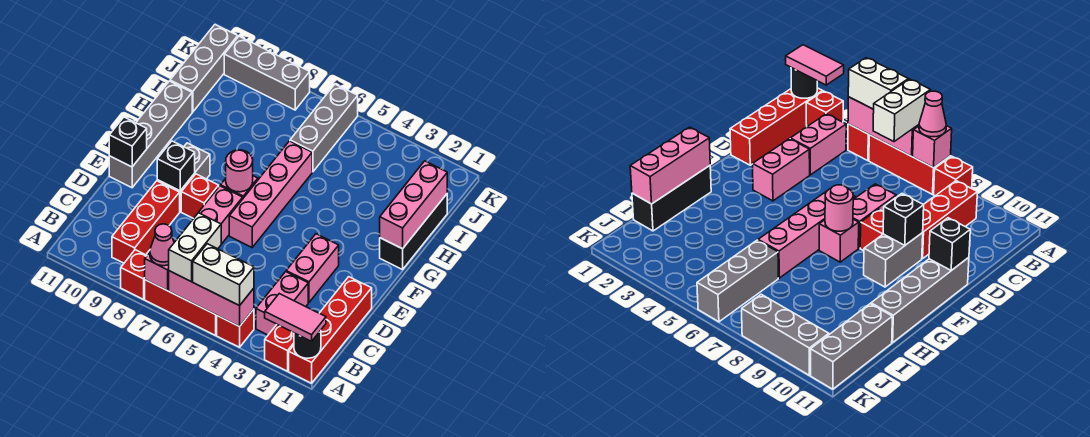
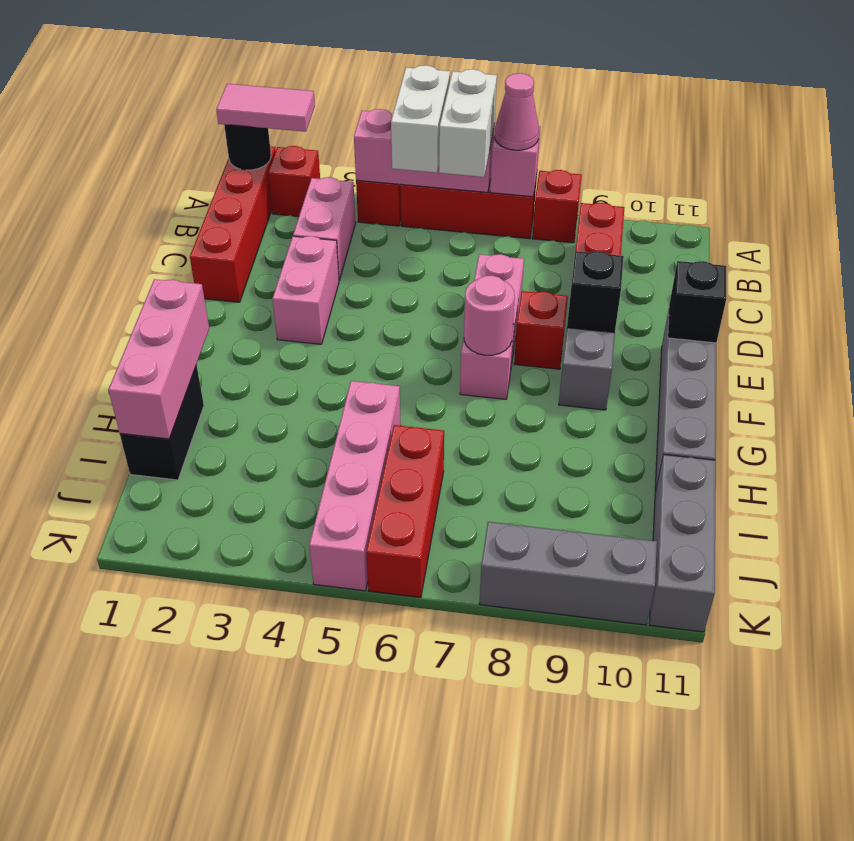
white brick A4:A5 level 3 -> white brick A5:B5 level 3
pink brick E6:H6 level 1 -> pink brick H5:K5 level 1
black brick G1:I1 level 1 -> black brick H1:I1 level 1
grey brick I6:K6 level 1 -> red brick I6:K6 level 1

